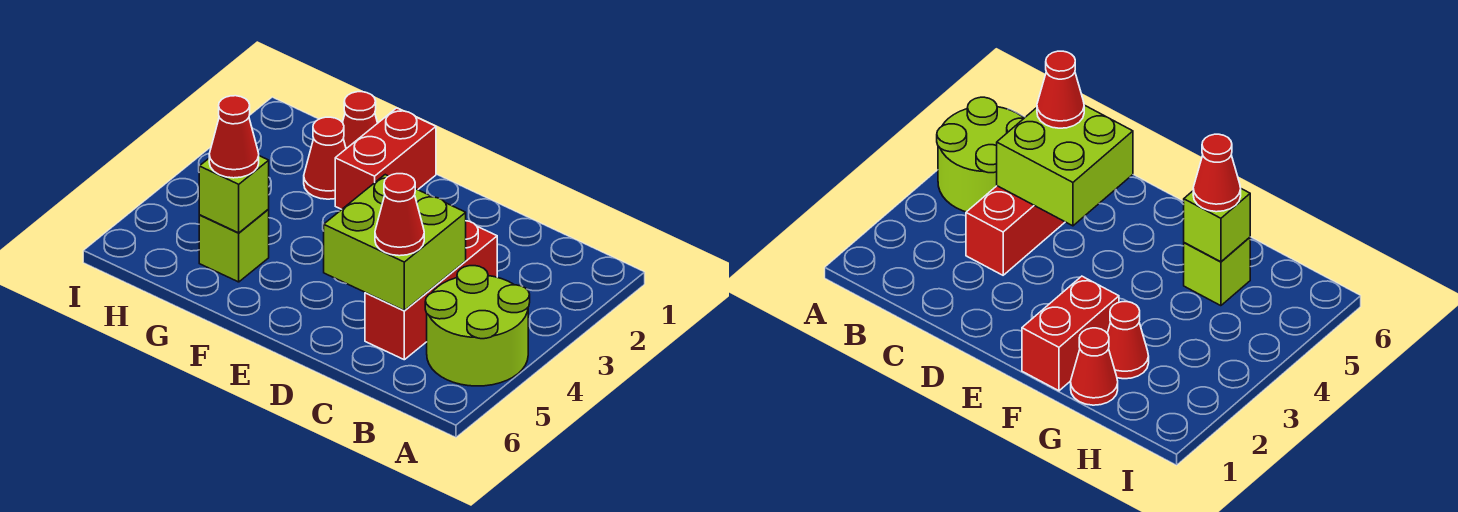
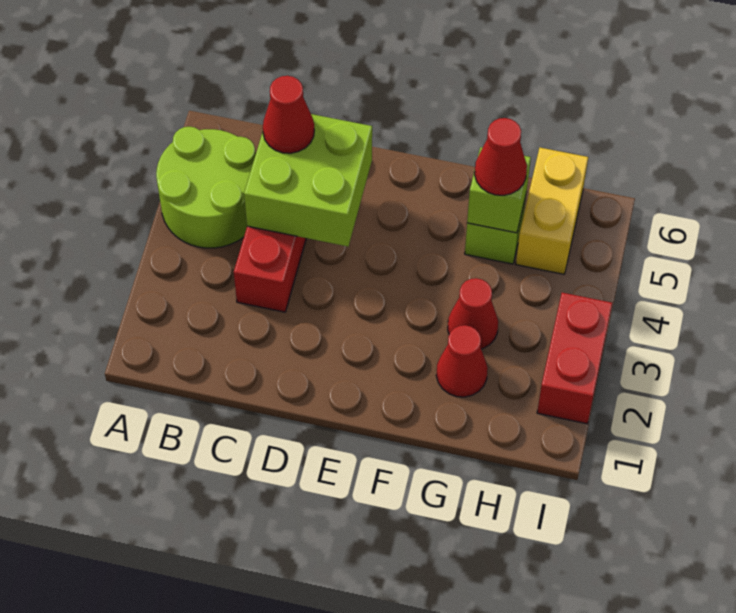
red brick F1:F2 level 1 -> red brick I2:I3 level 1
red cone G1 level 1 -> red cone G3 level 1
none -> yellow brick H5:H6 level 1

